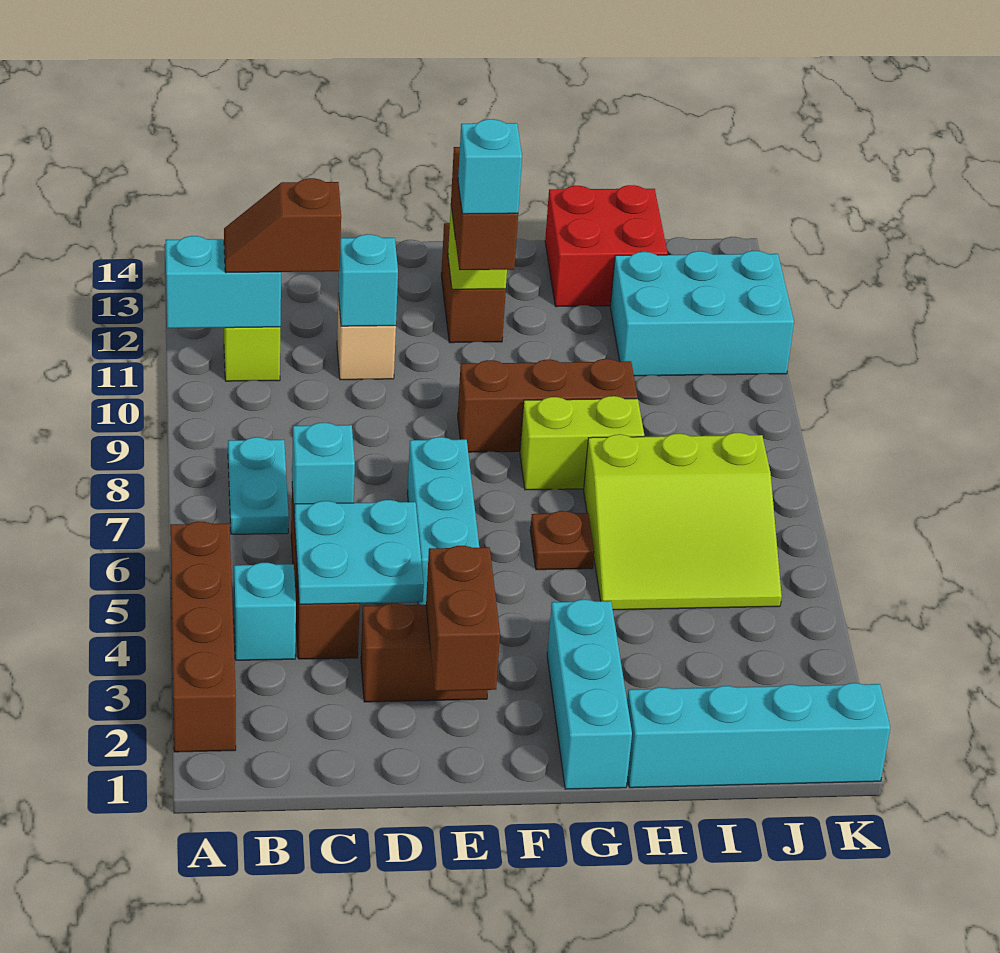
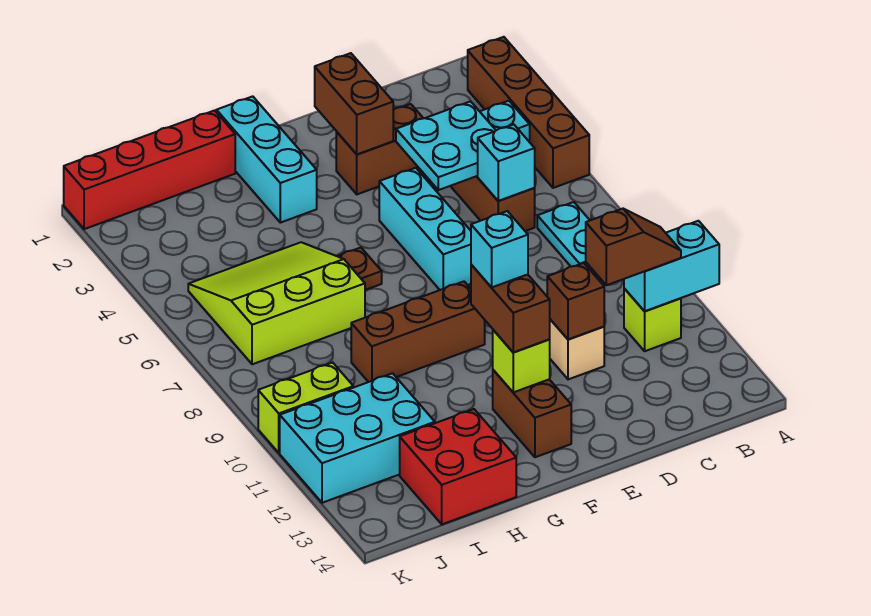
cyan brick D11 level 2 -> brown brick D11 level 2
lime brick G8:H8 level 1 -> lime brick J10:K10 level 1
cyan brick H1:K1 level 1 -> red brick H1:K1 level 1

